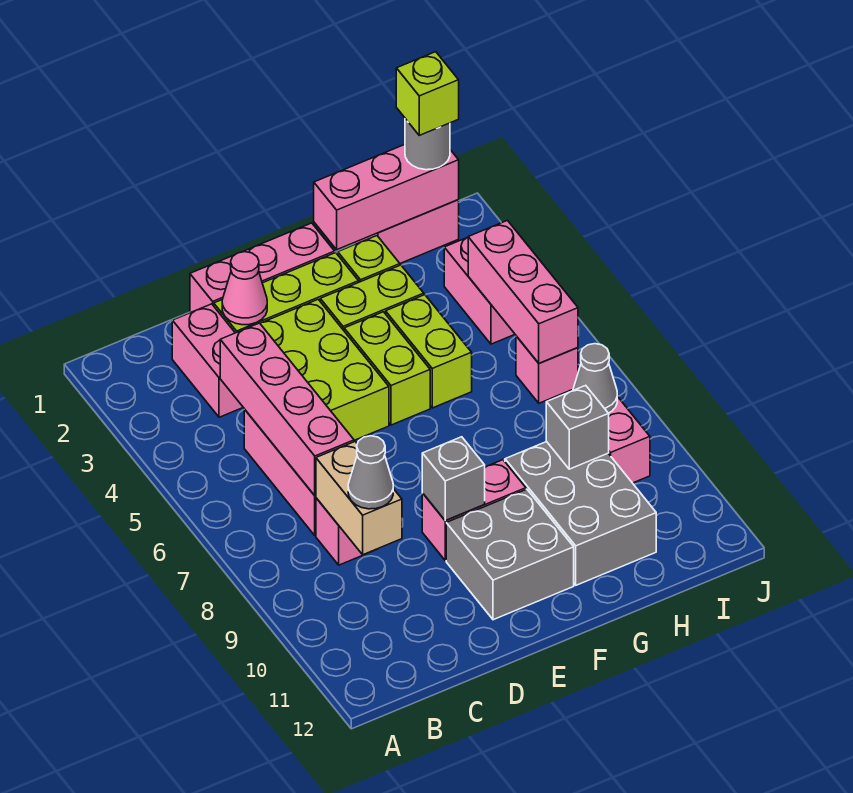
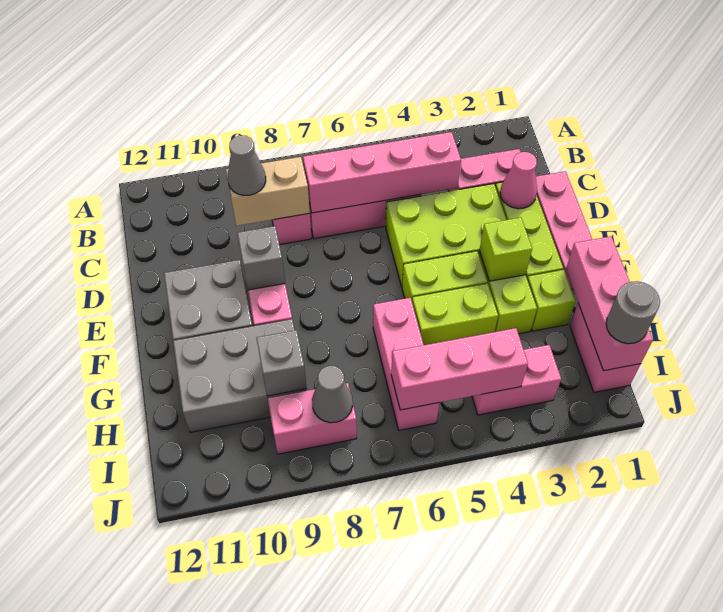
lime brick I1 level 4 -> lime brick F3 level 2
pink brick I6 level 1 -> pink brick G6:I6 level 1

